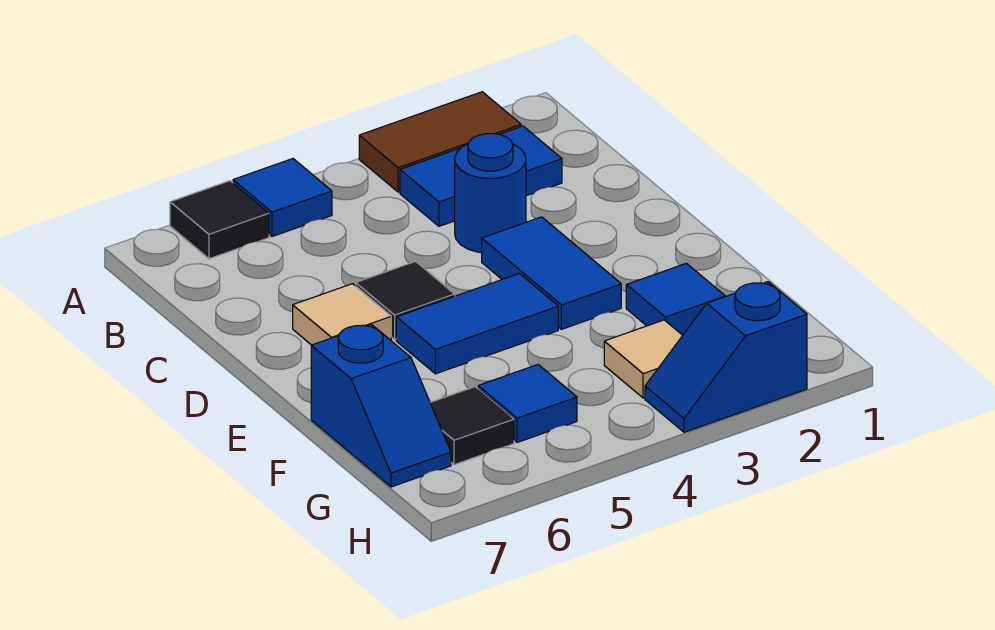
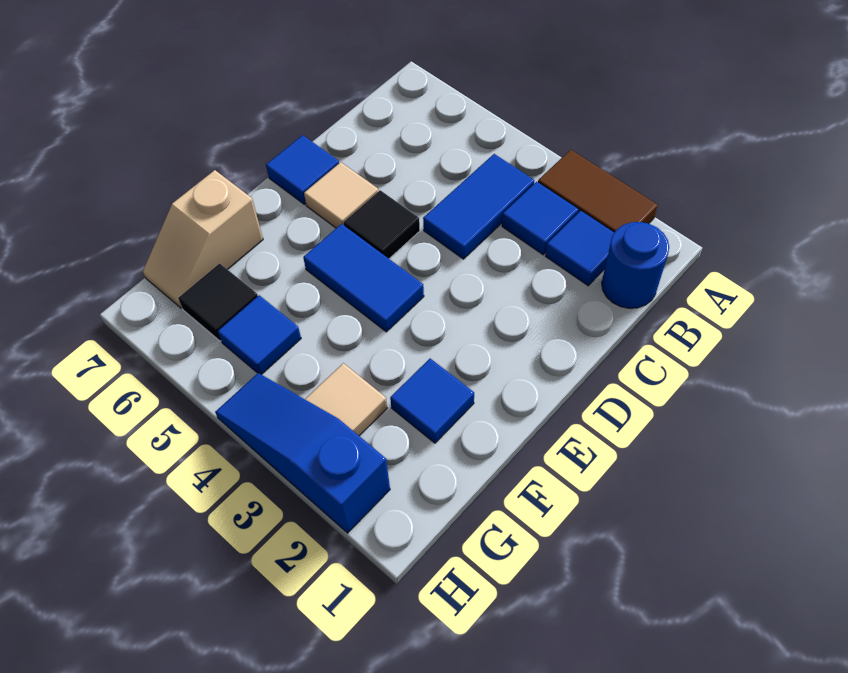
blue tile A5 level 1 -> blue tile D7 level 1
black tile A6 level 1 -> none
blue round brick C3 level 1 -> blue round brick B1 level 1
blue tile D3:E3 level 1 -> blue tile B4:C4 level 1
blue slope F7:G7 level 1 top F -> tan slope F7:G7 level 1 top F
blue slope H2:H3 level 1 top 2 -> blue slope H2:H4 level 1 top 2

